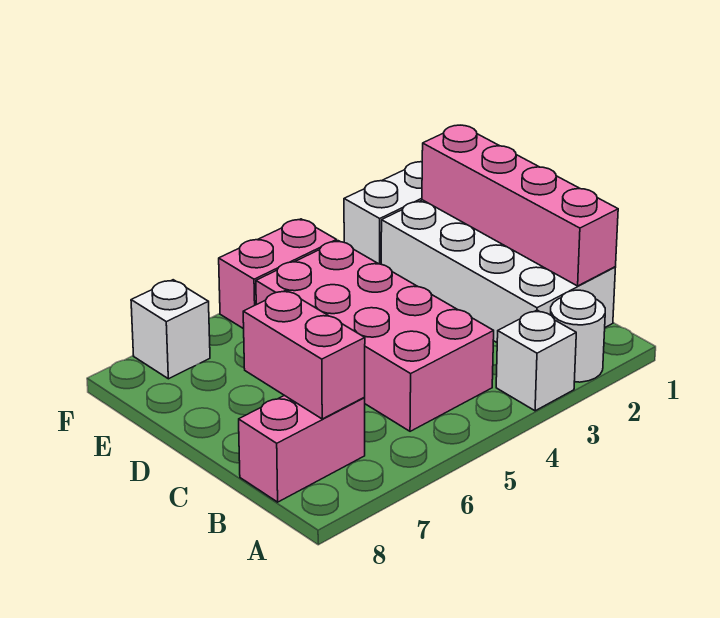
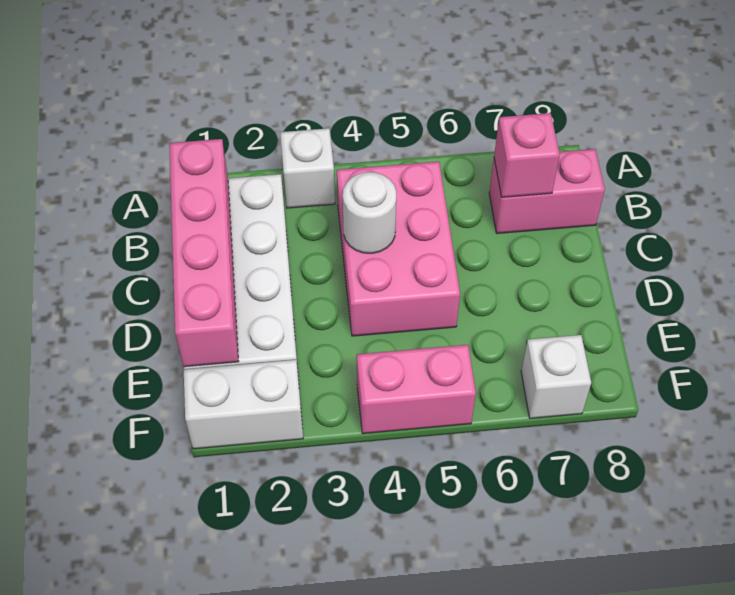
white round brick A2 level 1 -> white round brick C4 level 2
pink brick B4:E5 level 1 -> pink brick B4:D5 level 1
pink brick B7:C7 level 2 -> pink brick B7 level 2

